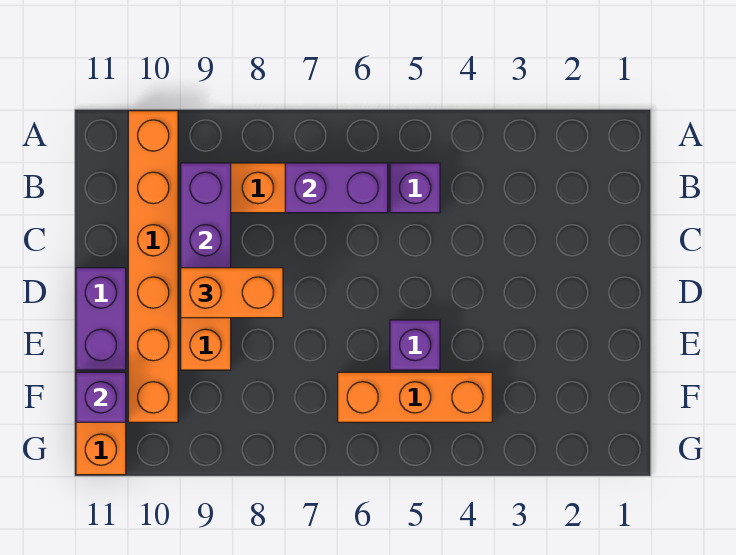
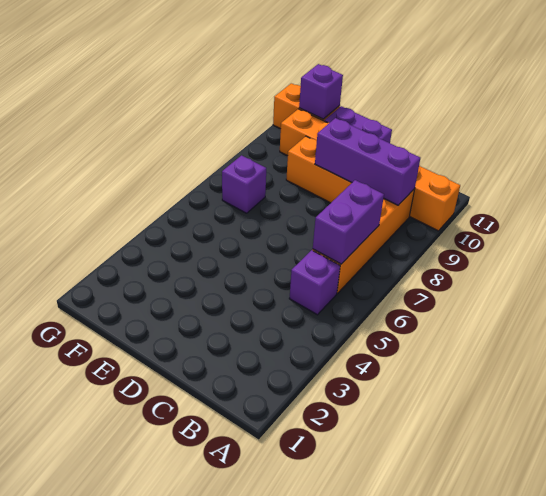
orange brick D8:D9 level 3 -> none
purple brick E5 level 1 -> purple brick F7 level 1
orange brick F4:F6 level 1 -> none

